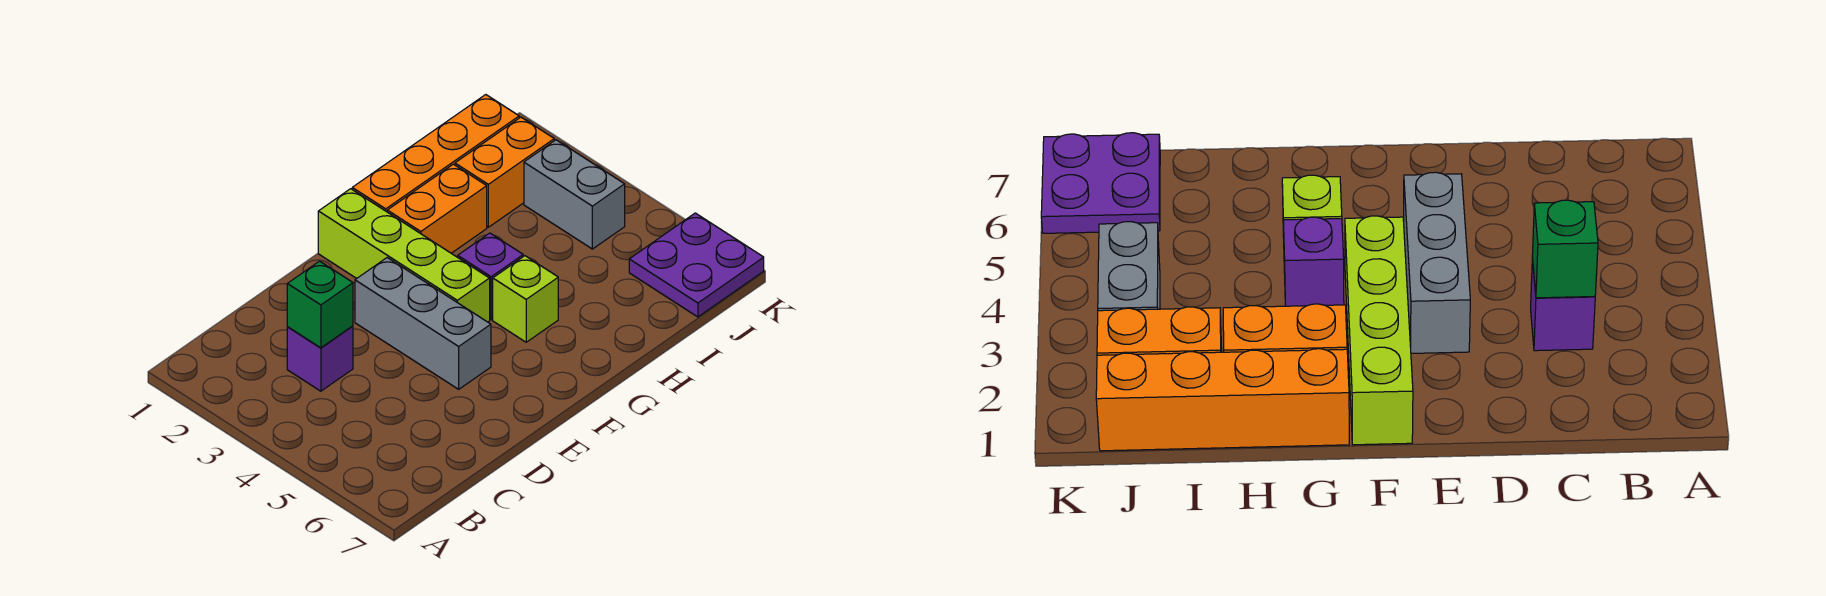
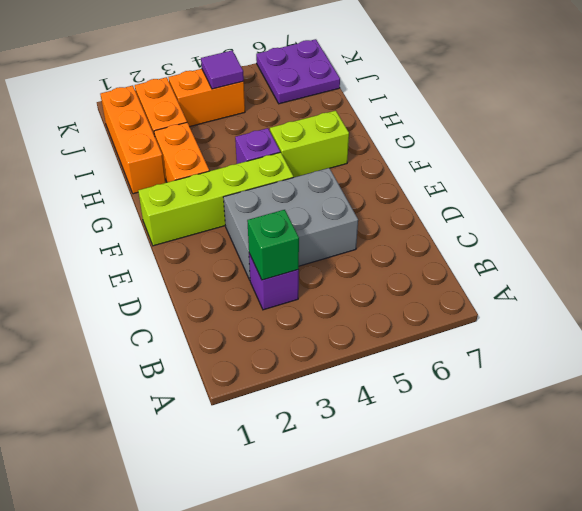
grey brick E3:E5 level 1 -> grey brick D3:E5 level 1
orange brick G1:J1 level 1 -> orange brick H1:J1 level 1
lime brick G5 level 1 -> lime brick G5:G6 level 1
grey brick J3:J4 level 1 -> orange brick J3:J4 level 1
none -> purple tile J4 level 2

